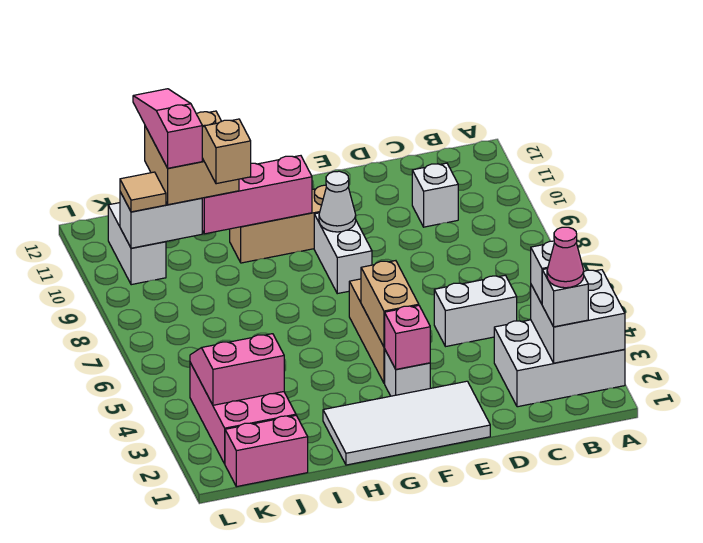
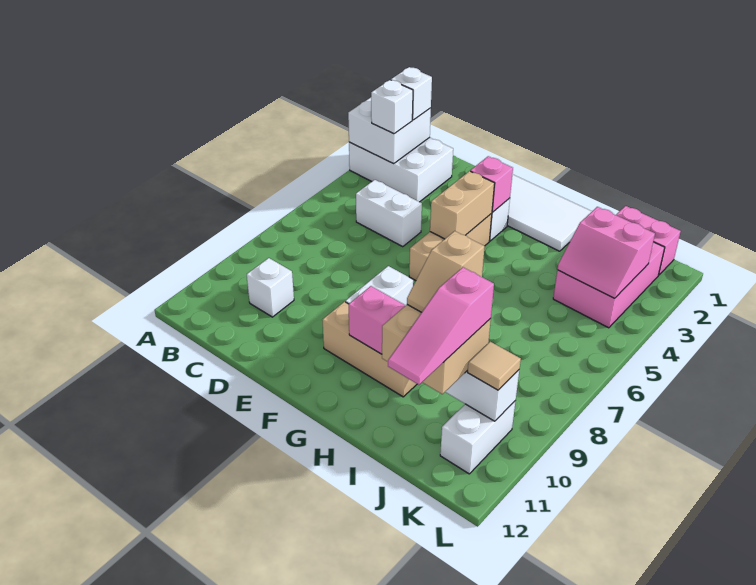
pink cone B2 level 4 -> none
white cone F9 level 2 -> none

